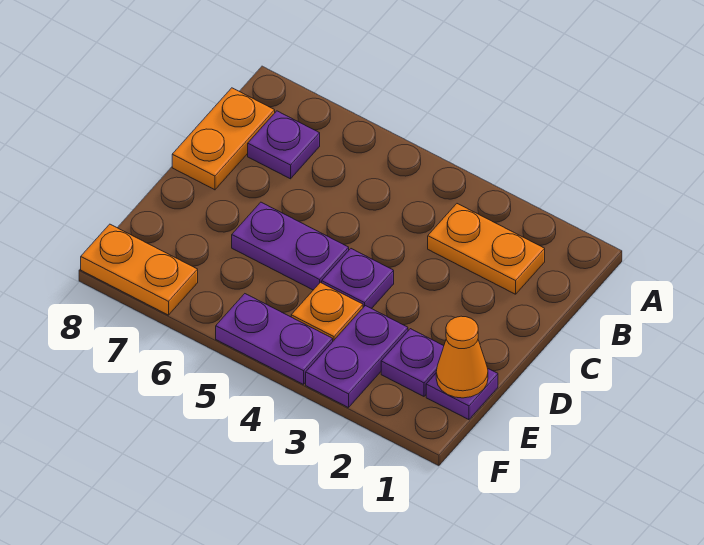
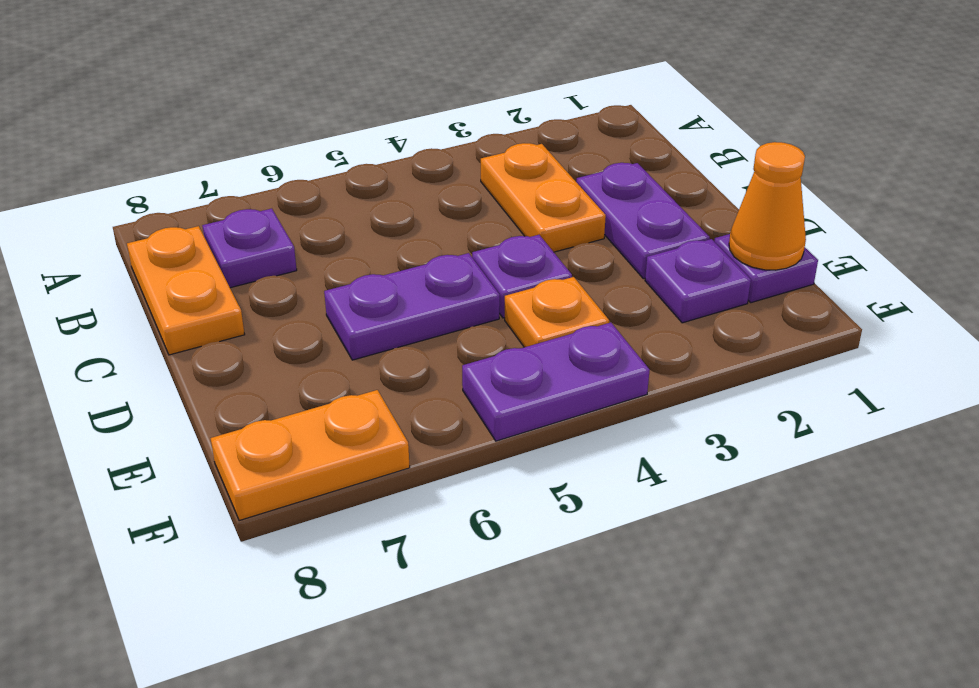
orange plate B2:B3 level 1 -> orange plate B3:C3 level 1
purple plate E3:F3 level 1 -> purple plate C2:D2 level 1

